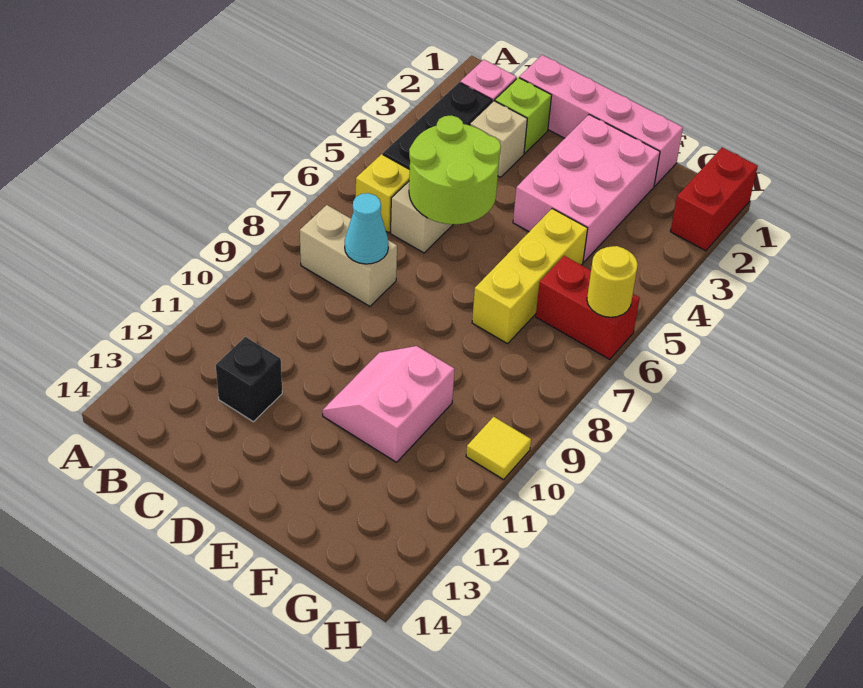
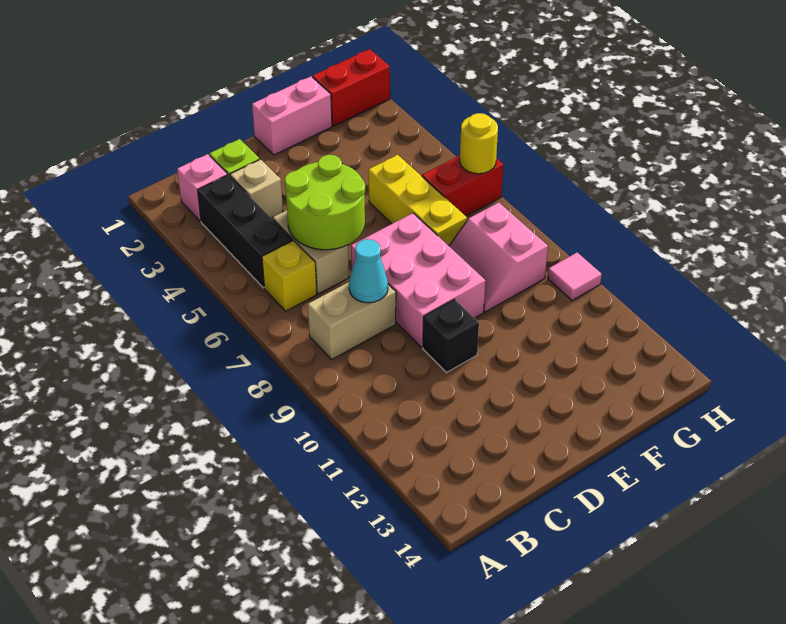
pink brick C1:F1 level 1 -> pink brick E1:F1 level 1
black brick C12 level 1 -> black brick D10 level 1
pink brick E2:F4 level 1 -> pink brick D7:E9 level 1
pink slope E10:F11 level 1 top F -> pink slope F8:G9 level 1 top G
red brick H1:H2 level 1 -> red brick G1:H1 level 1
yellow tile H10 level 1 -> pink tile H10 level 1

